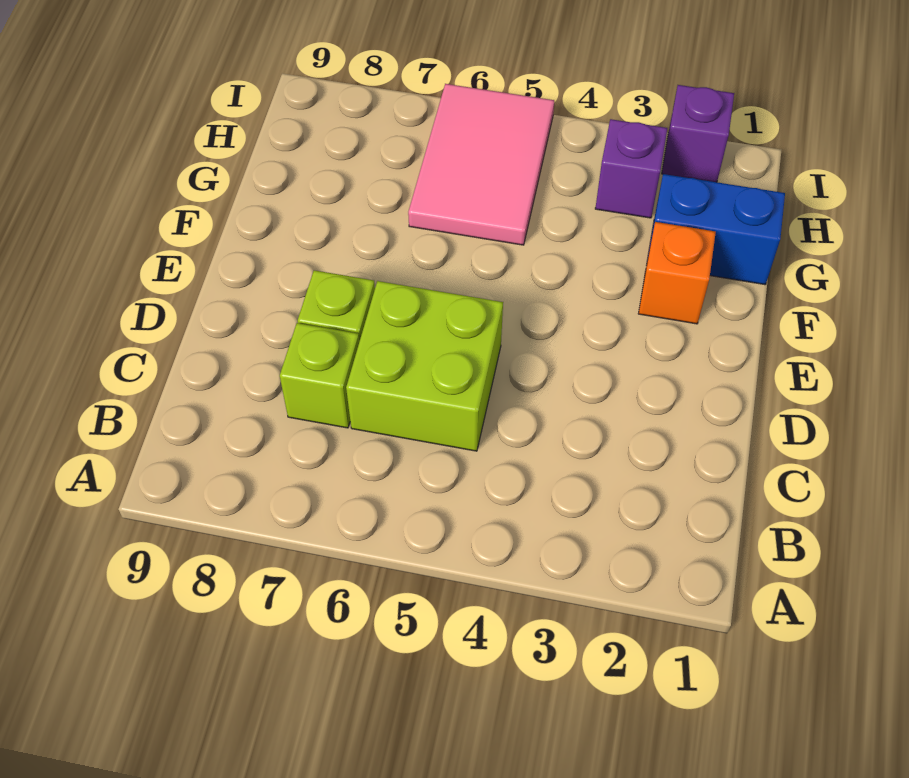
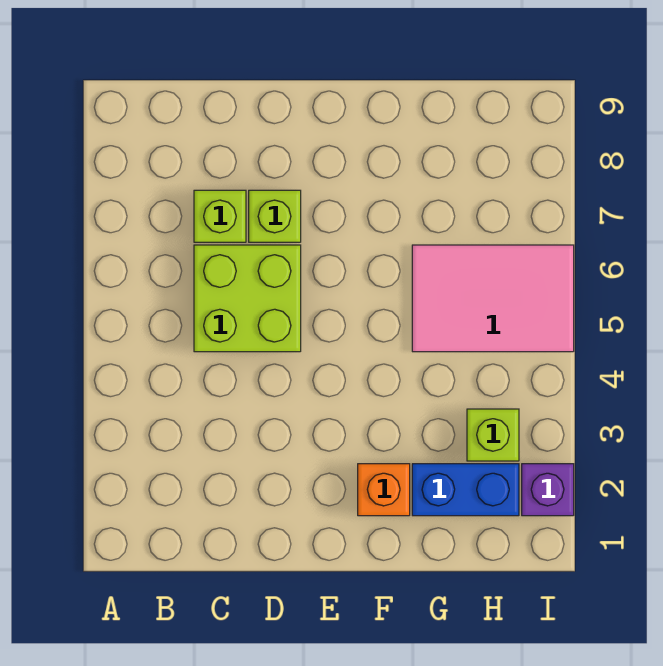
blue brick G1:G2 level 1 -> blue brick G2:H2 level 1
purple brick H3 level 1 -> lime brick H3 level 1

